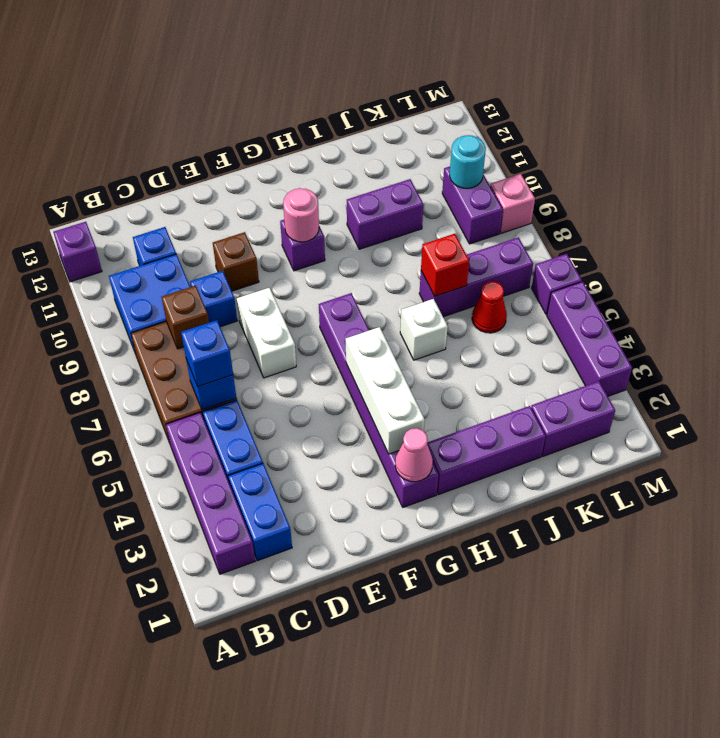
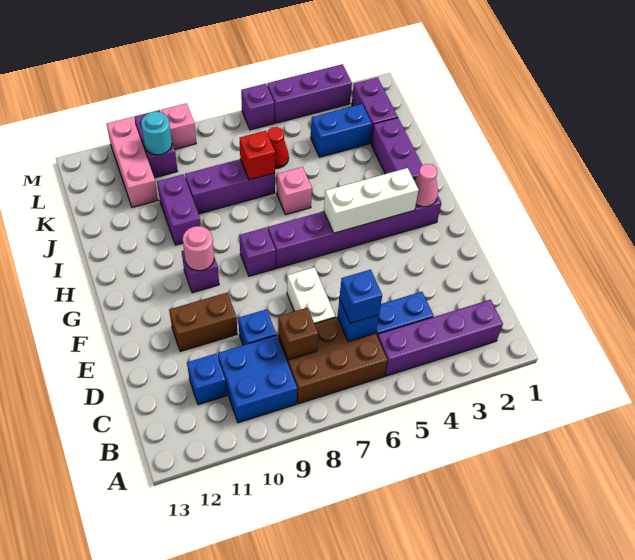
purple brick A12 level 1 -> purple brick G8 level 1
blue brick C2:C3 level 1 -> blue brick K3:K4 level 1
white brick E7:E8 level 1 -> white brick D7:E7 level 1
brown brick E10 level 1 -> brown brick E10:E11 level 1
white brick I6 level 1 -> pink brick I6 level 1
purple brick J7:L7 level 1 -> purple brick J7:J9 level 1
none -> pink brick K11:M11 level 1
purple brick L9:L10 level 1 -> purple brick L10:M10 level 1

